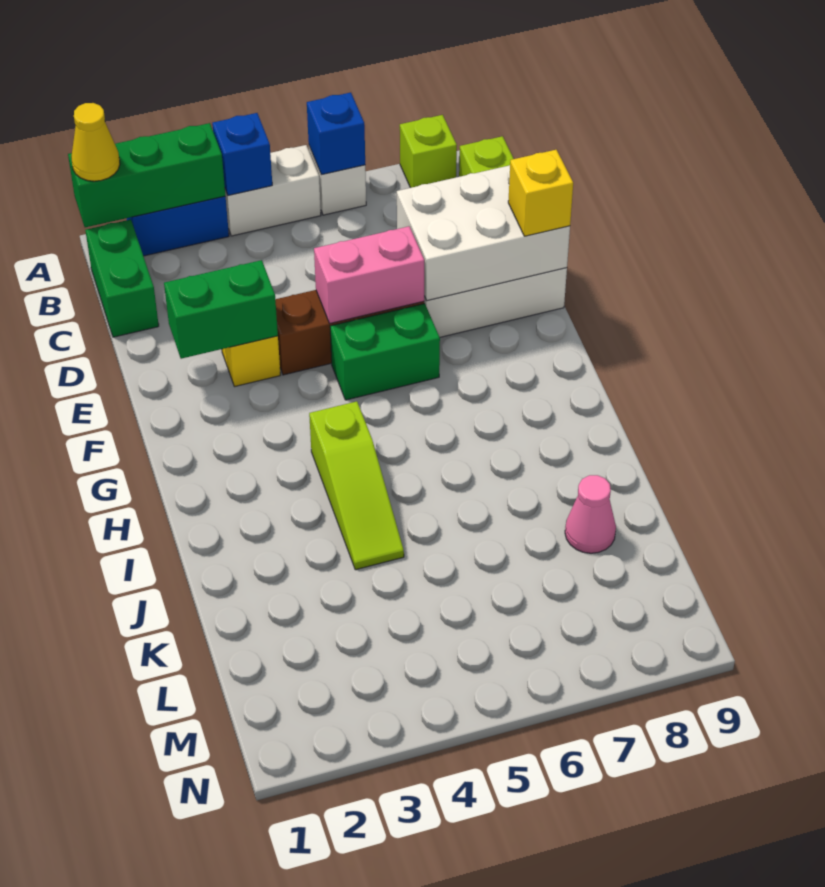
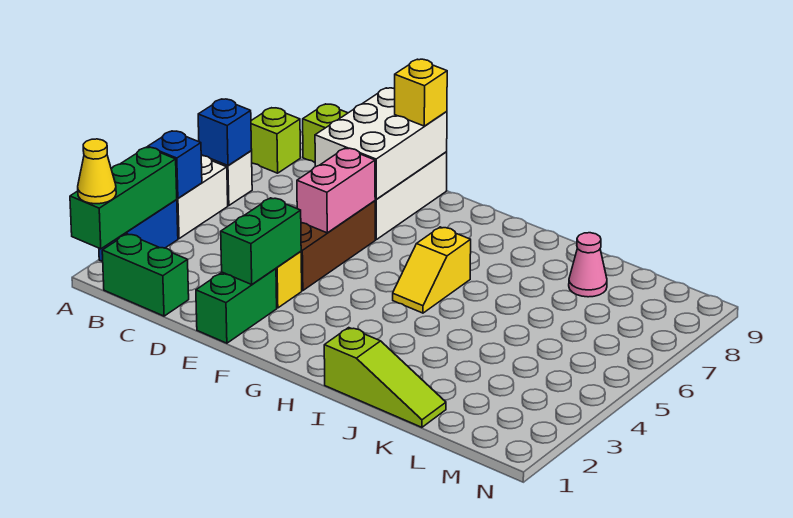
green brick F5:F6 level 1 -> green brick E1:E2 level 1
lime slope H4:J4 level 1 top H -> lime slope I1:K1 level 1 top I
none -> yellow slope H5:H6 level 1 top 6

